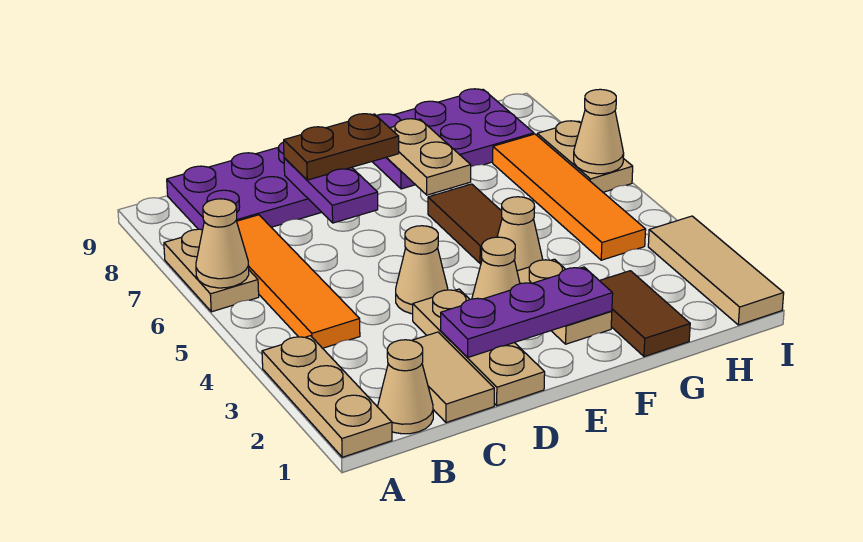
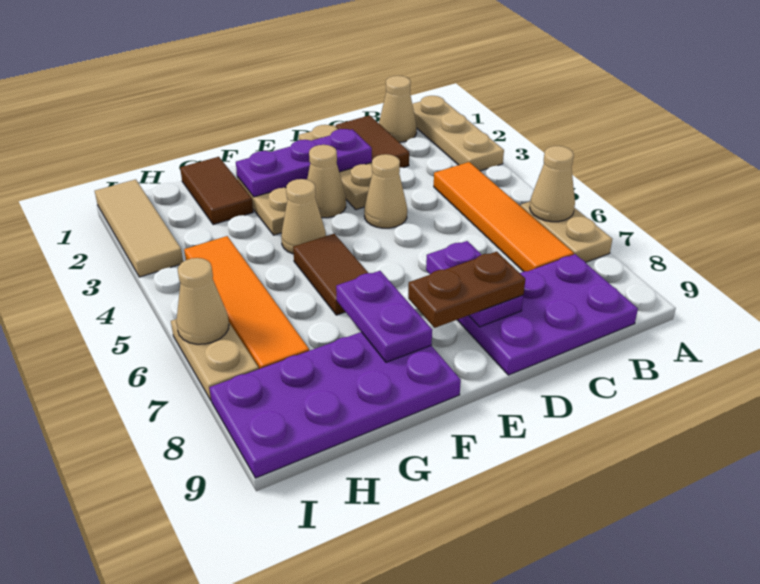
tan tile C1:C2 level 1 -> brown tile C1:C2 level 1
tan plate F7:F8 level 2 -> purple plate F7:F8 level 2
purple plate F8:H9 level 1 -> purple plate F8:I9 level 1

